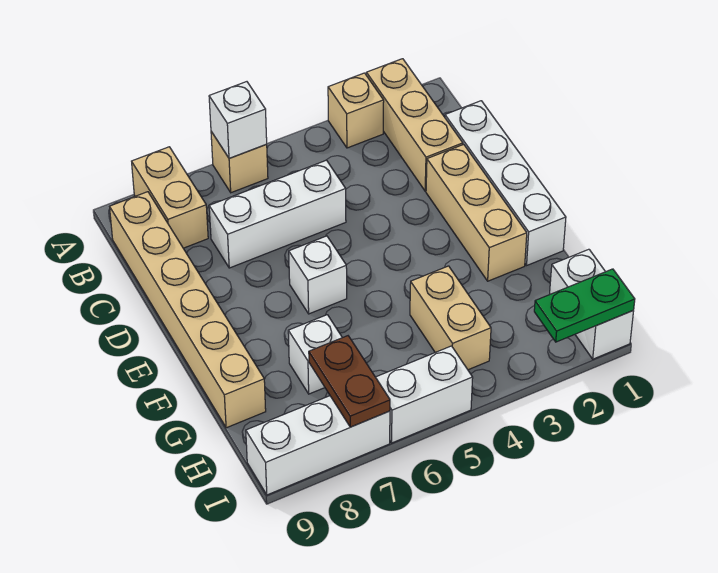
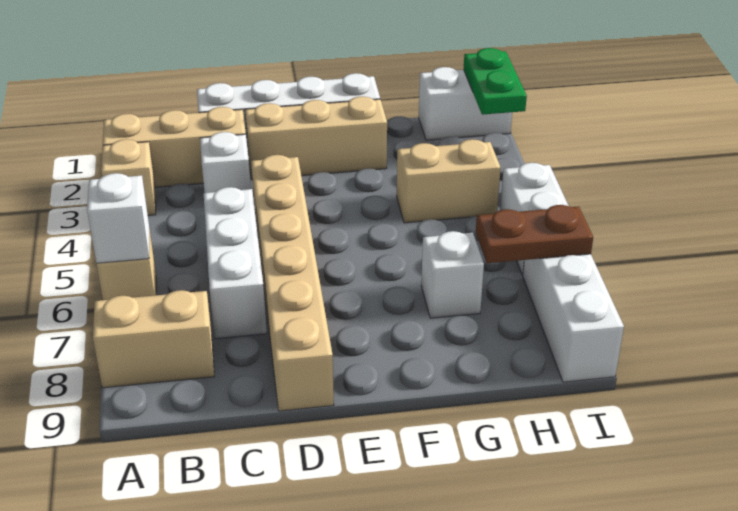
tan brick B9:G9 level 1 -> tan brick D4:D9 level 1
white brick E6 level 1 -> white brick C3 level 1

